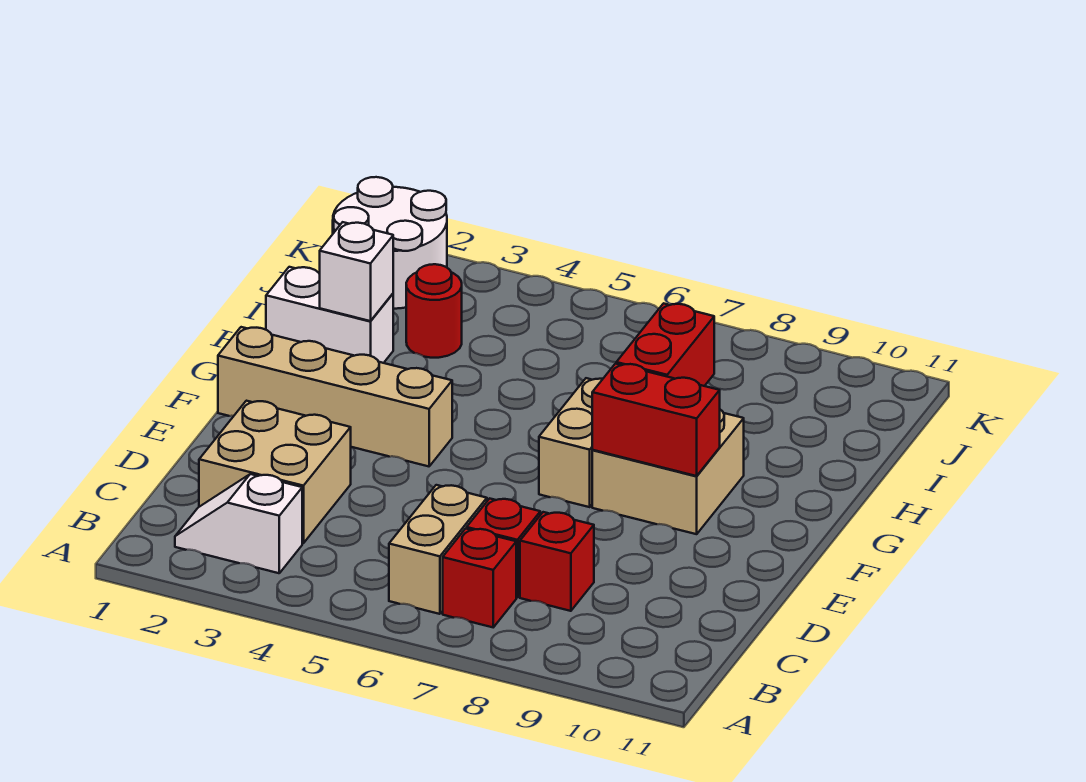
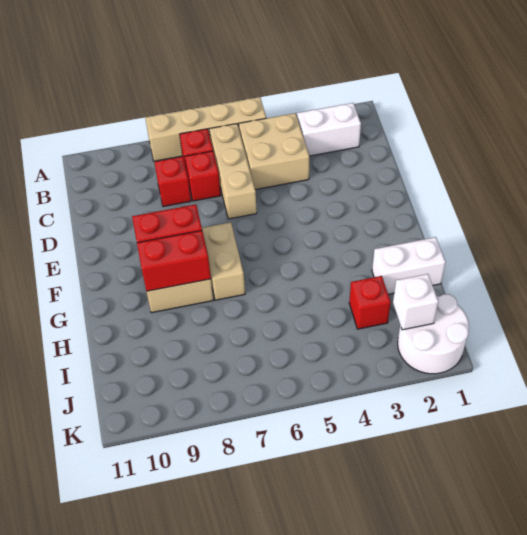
white slope B2:B3 level 1 top 3 -> white brick B2:B3 level 1
tan brick B6:C6 level 1 -> tan brick B6:D6 level 1
tan brick C2:D3 level 1 -> tan brick B4:C5 level 1
tan brick F1:F4 level 1 -> tan brick A5:A8 level 1
red brick G8:H8 level 2 -> red brick G8:G9 level 2
white brick H2 level 2 -> white brick J2 level 2
red round brick I3 level 1 -> red brick I3 level 1

